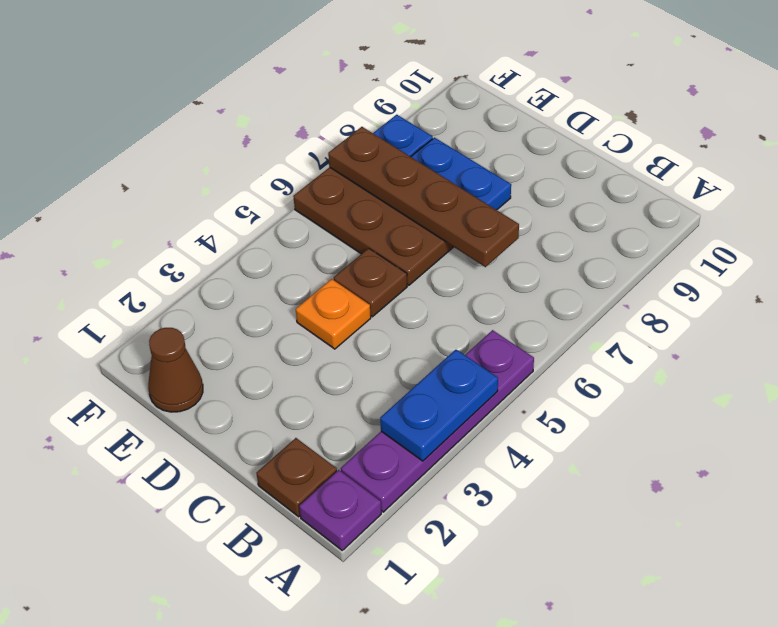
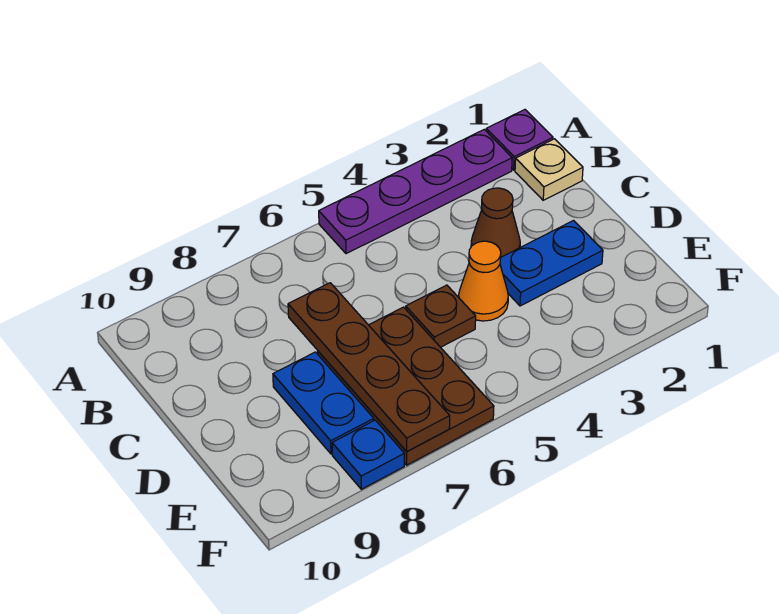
blue plate A3:A4 level 2 -> blue plate D2:D3 level 1
brown plate B1 level 1 -> tan plate B1 level 1
orange plate D4 level 1 -> orange cone D4 level 1
brown cone E1 level 1 -> brown cone C3 level 1

